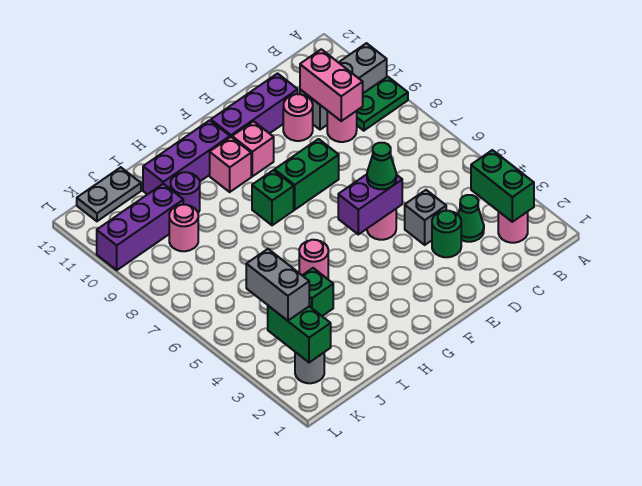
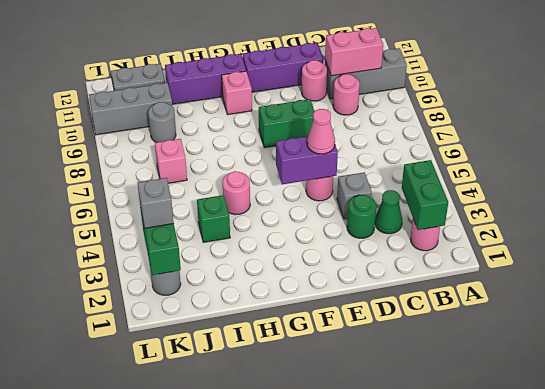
green plate A9:B9 level 1 -> none
pink brick C9:C10 level 2 -> pink brick B10:C10 level 2
green cone E5 level 3 -> pink cone E5 level 3
pink brick F10 level 1 -> pink brick J7 level 1
green brick G8 level 1 -> none
purple round brick I10 level 1 -> none
pink round brick J9 level 1 -> grey round brick J9 level 1
purple brick J10:L10 level 1 -> grey brick J10:L10 level 1
grey brick K3:K4 level 3 -> grey brick K3 level 3

